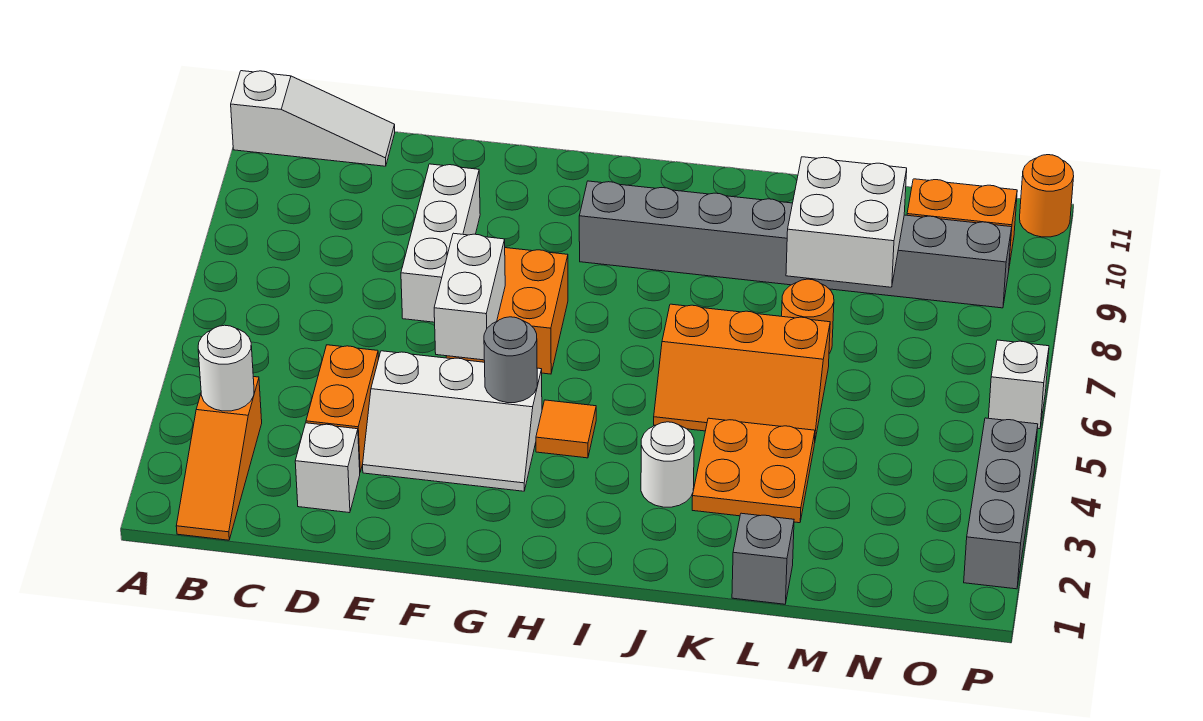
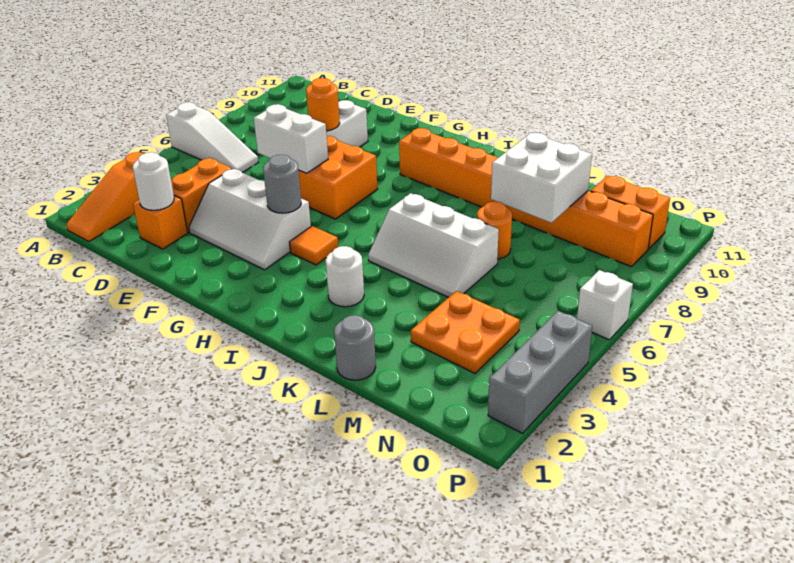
white slope A11:C11 level 1 top A -> white slope A6:C6 level 1 top A
white round brick B3 level 2 -> white round brick D2 level 2
white brick D2 level 1 -> orange brick D2 level 1
white brick F5:F6 level 2 -> white brick E6:F6 level 2
grey brick H9:O9 level 1 -> orange brick H9:O9 level 1
orange slope J5:L6 level 1 top 6 -> white slope J5:L6 level 1 top 6
orange plate K3:L4 level 1 -> orange plate M3:N4 level 1
grey brick L1 level 1 -> grey round brick L1 level 1
orange round brick P11 level 1 -> orange round brick E8 level 2

